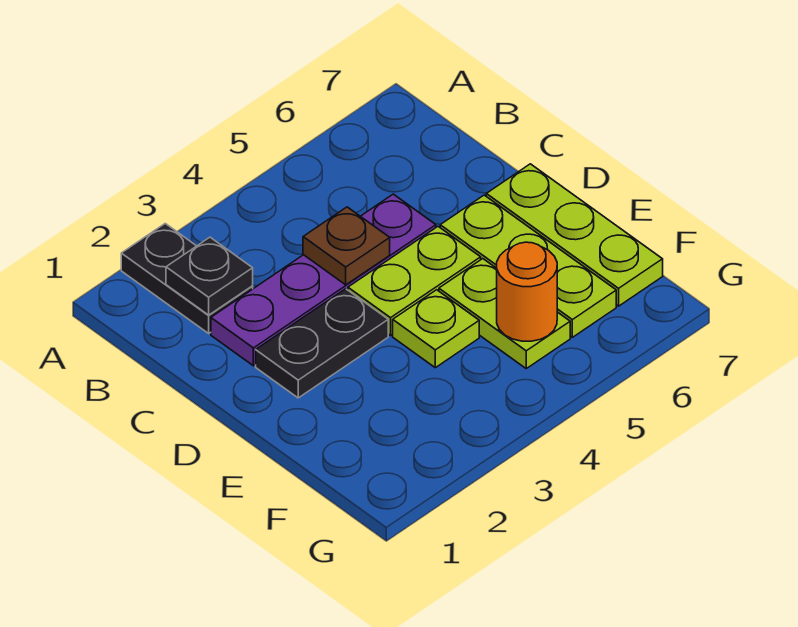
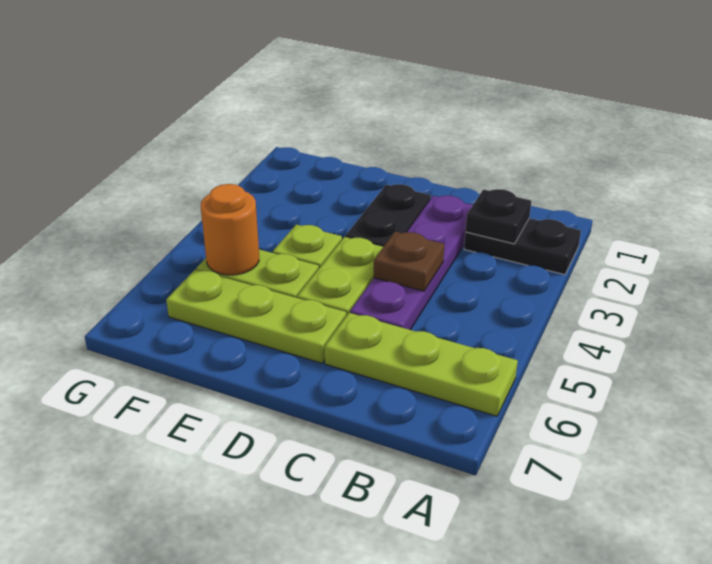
lime plate D7:F7 level 1 -> lime plate A6:C6 level 1

